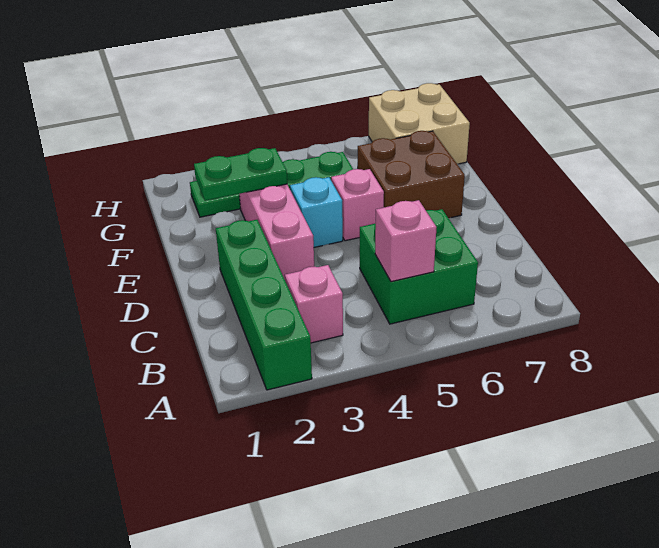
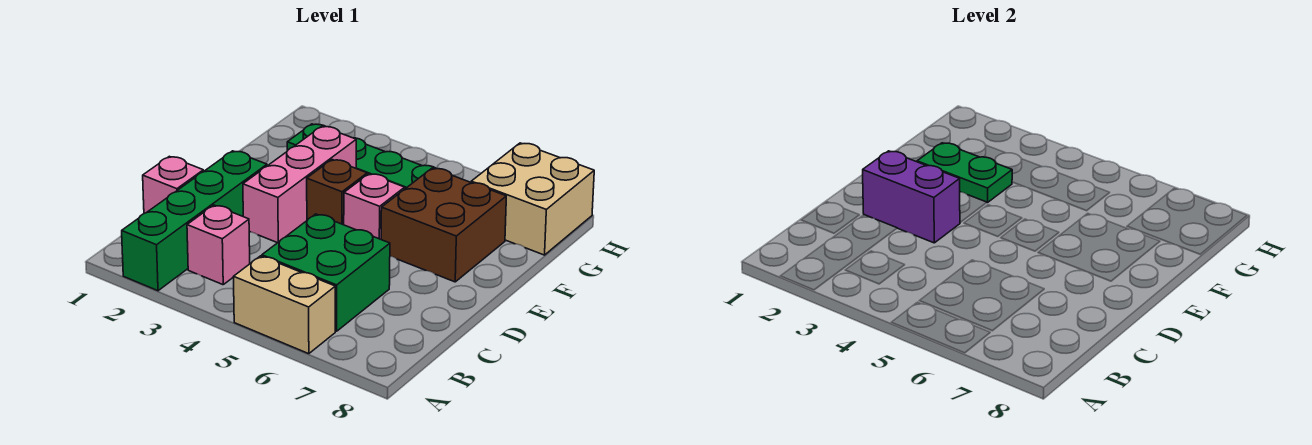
none -> tan brick A5:A6 level 1
pink brick B5 level 2 -> pink brick C1 level 1
none -> purple brick D2:D3 level 2
cyan brick E4 level 1 -> brown brick E4 level 1

